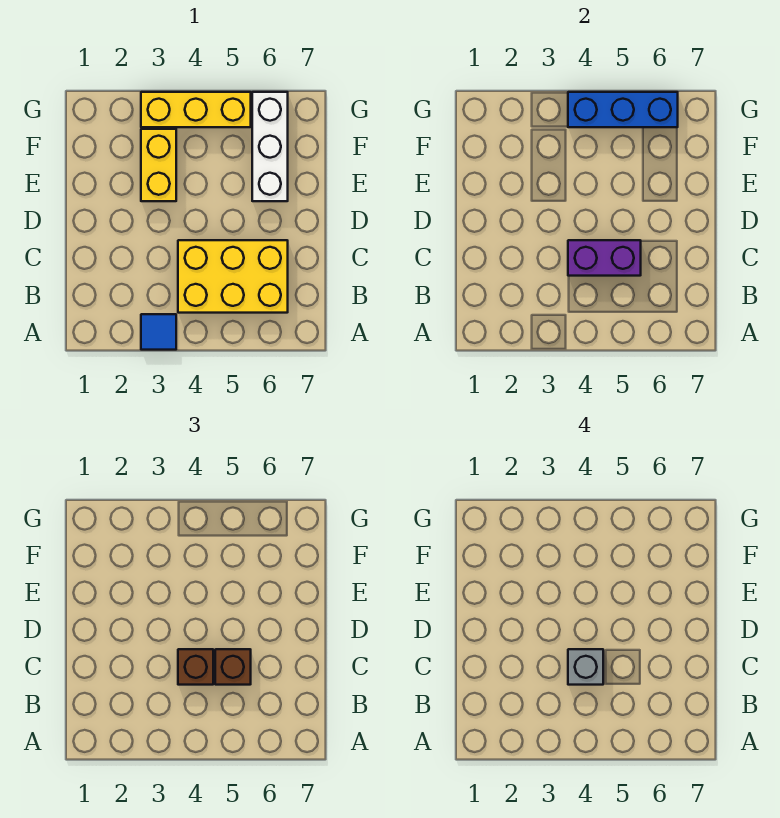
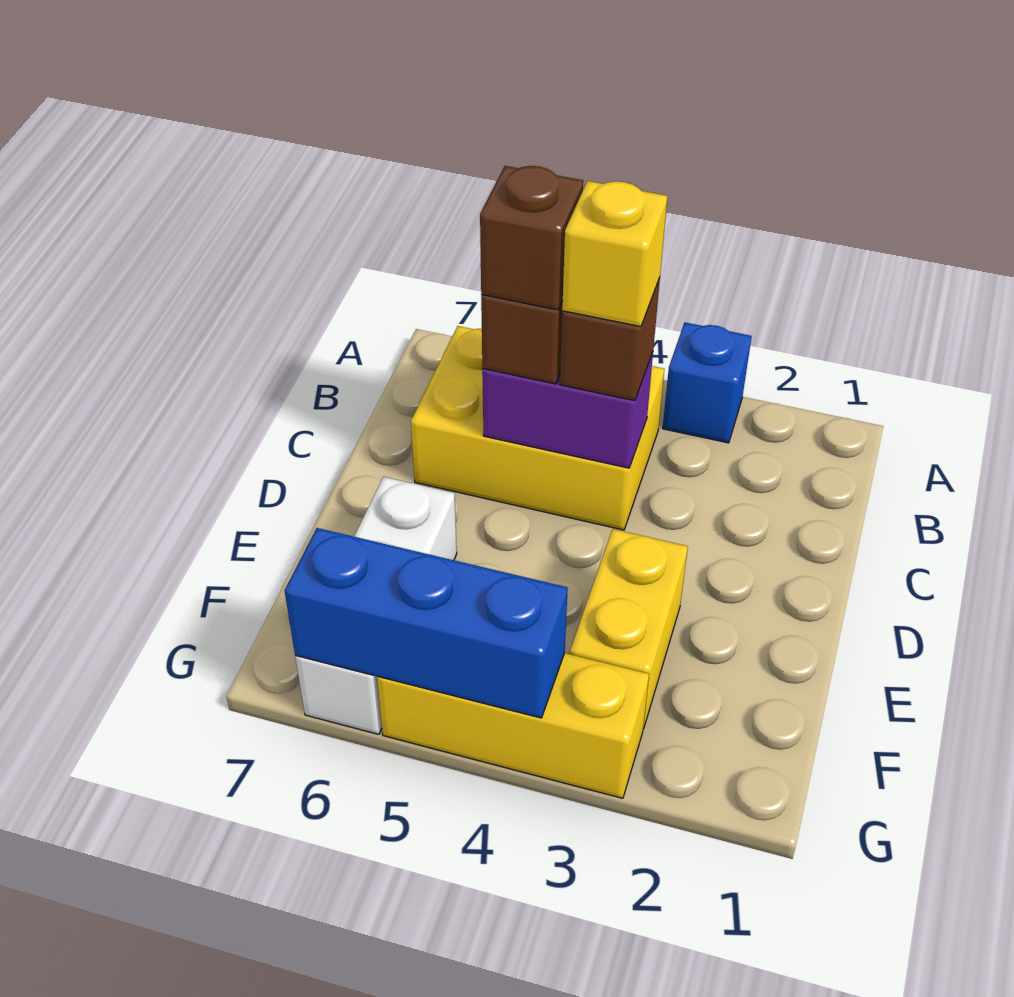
blue tile A3 level 1 -> blue brick A3 level 1
grey brick C4 level 4 -> yellow brick C4 level 4
none -> brown brick C5 level 4

